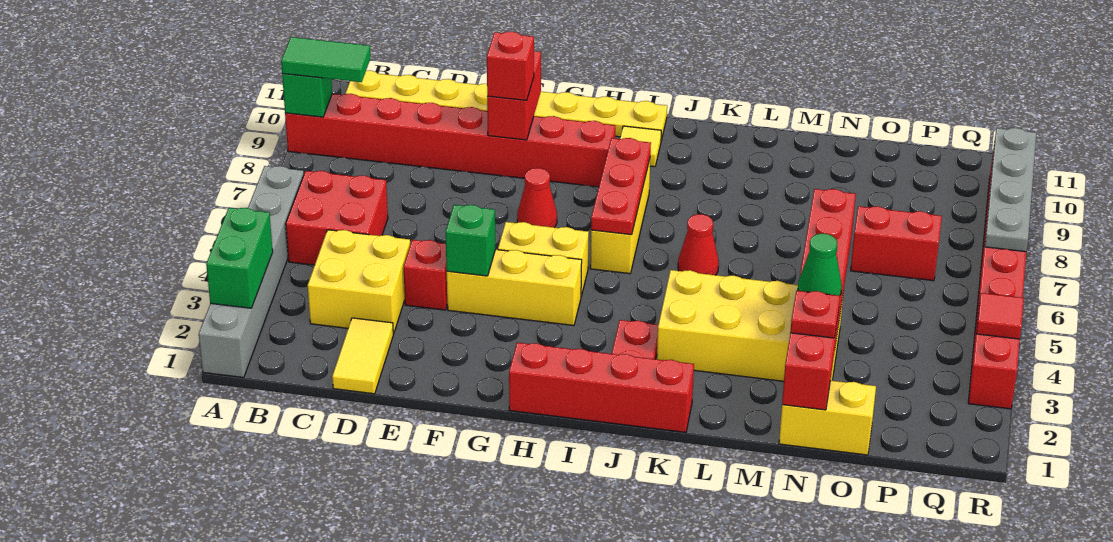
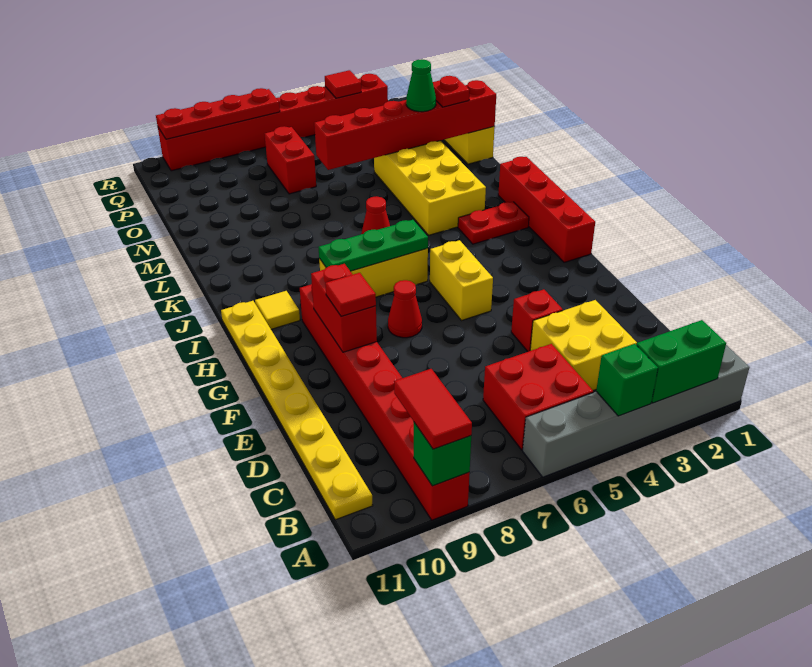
green tile A9:B9 level 3 -> red tile A9:B9 level 3
yellow tile D1:D2 level 1 -> none
yellow brick F4:H4 level 1 -> none
green brick F4 level 2 -> green brick A4 level 2
red brick F9:F10 level 2 -> red brick F9:G9 level 2
red brick F9 level 3 -> red tile F9 level 3
red plate I6:I8 level 2 -> green plate I6:I8 level 2
grey plate R7:R10 level 2 -> red plate R7:R10 level 2

